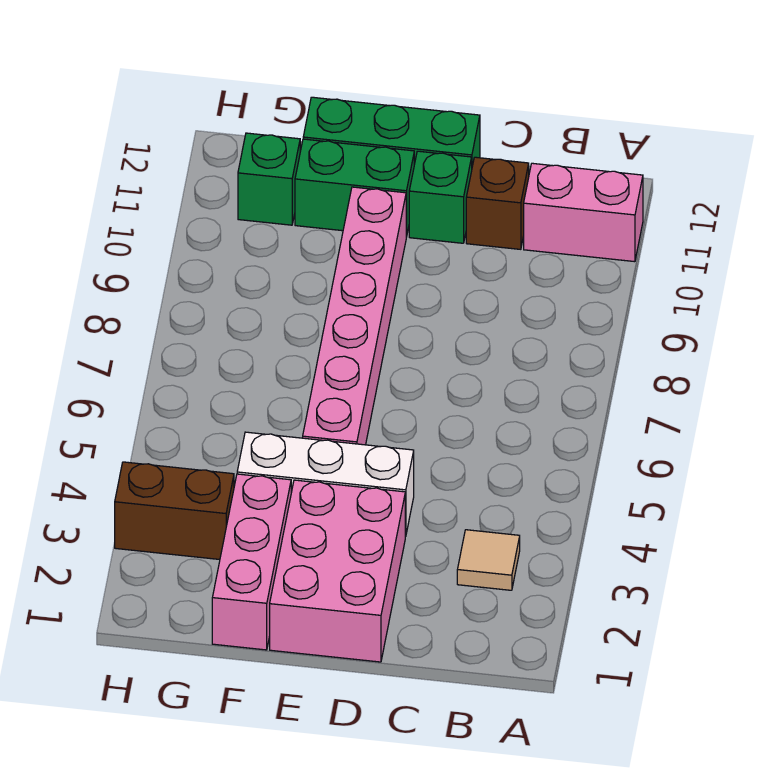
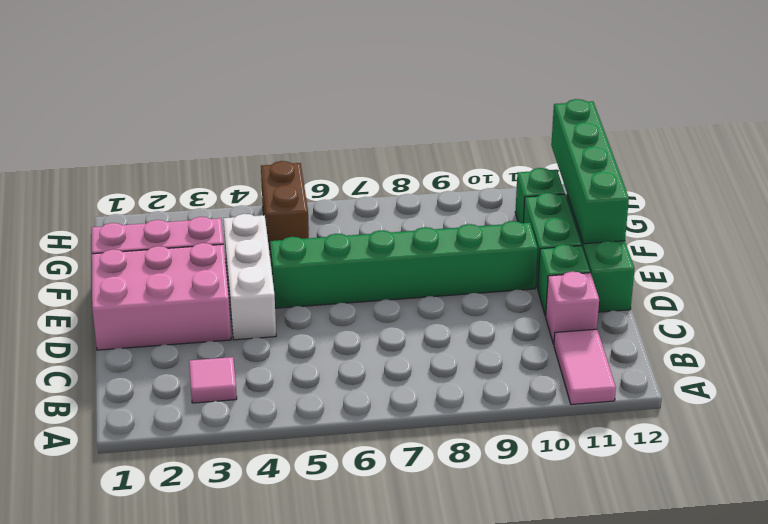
pink brick A11:B11 level 1 -> pink tile A11:B11 level 1
tan tile B3 level 1 -> pink tile B3 level 1
brown brick C11 level 1 -> pink brick C11 level 1
pink brick E5:E10 level 1 -> green brick E5:E10 level 1
none -> green brick E12:H12 level 2
brown brick G3:H3 level 1 -> brown brick G5:H5 level 1

